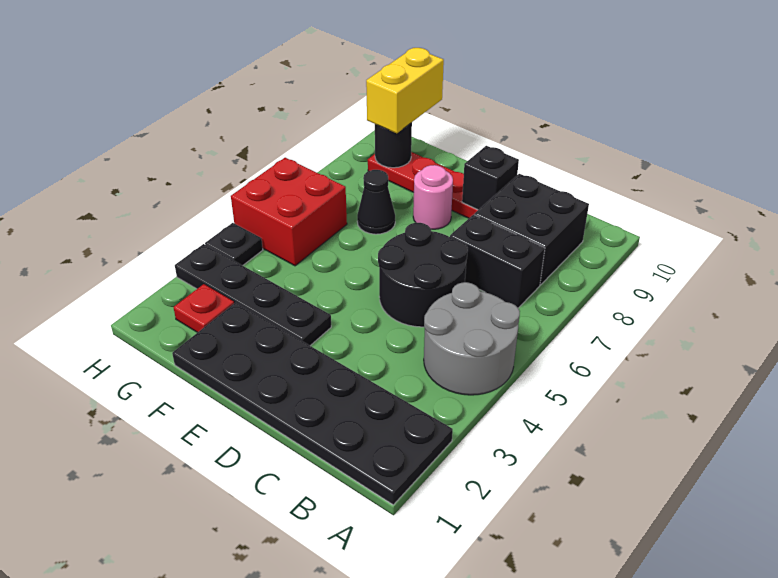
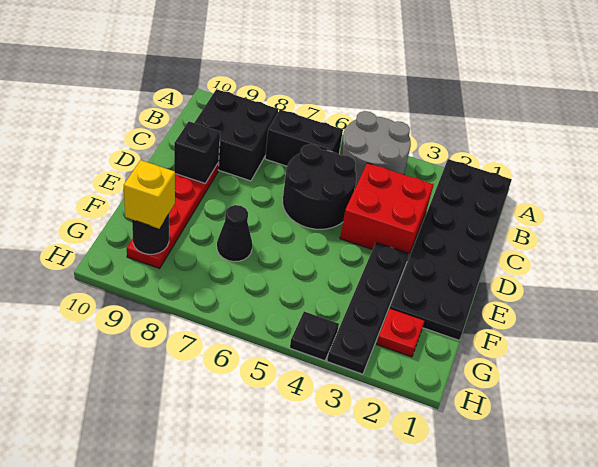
black brick B7:C7 level 1 -> black brick B6:B7 level 1
pink round brick E8 level 1 -> none
red brick G5:H6 level 1 -> red brick C3:D4 level 1
yellow brick G9:G10 level 3 -> yellow brick G9 level 3

